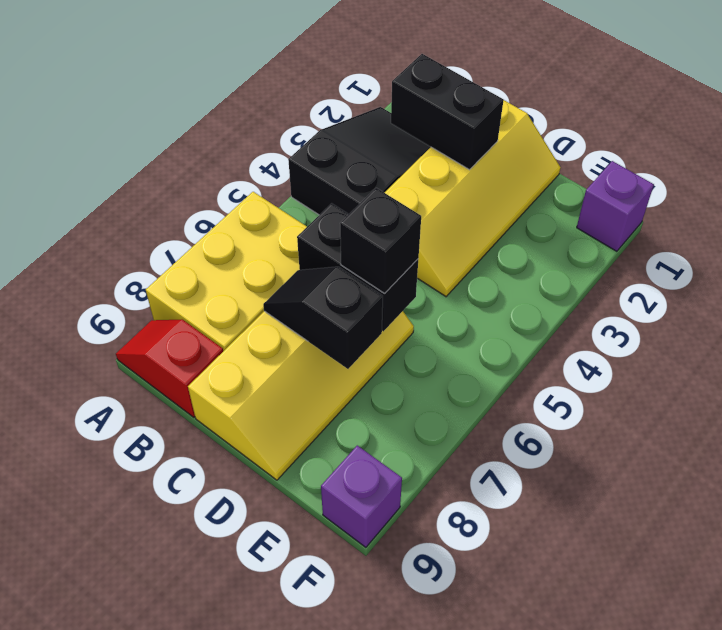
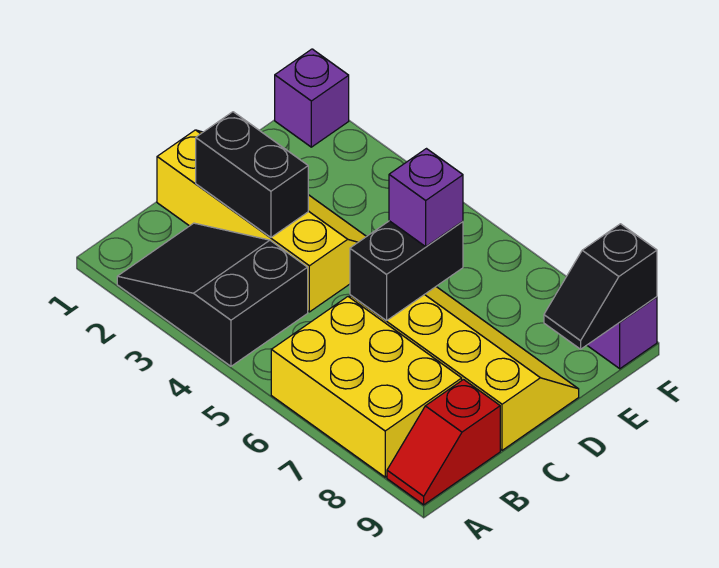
black brick B2:C2 level 2 -> black brick C2:C3 level 2
black slope C7:D7 level 2 top D -> black slope E9:F9 level 2 top F
black brick D6 level 3 -> purple brick D6 level 3

